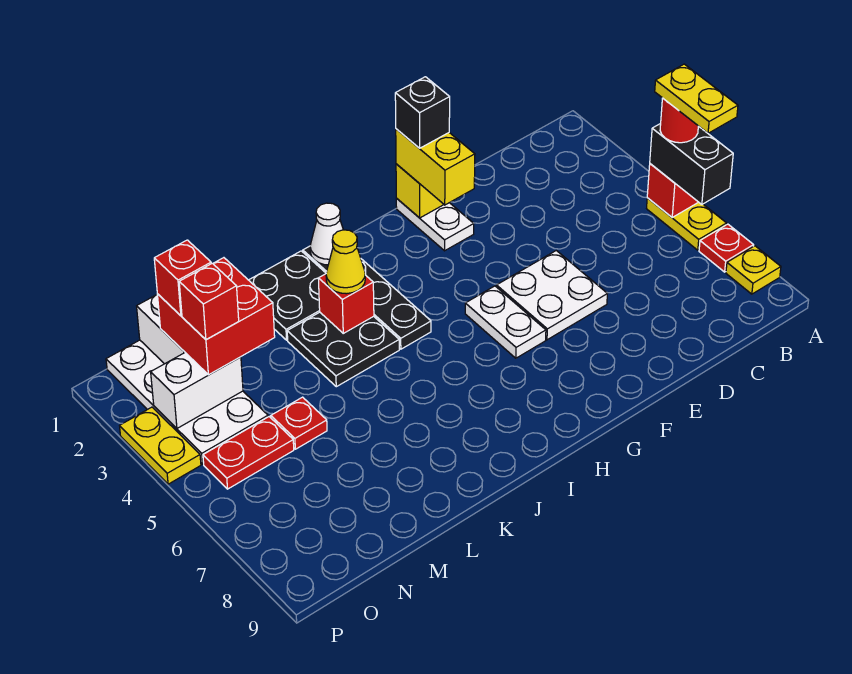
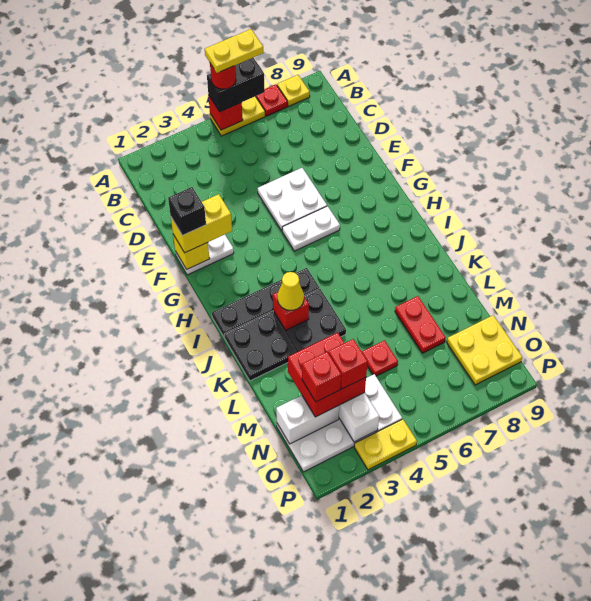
white cone I1 level 2 -> none
red plate N5:O5 level 1 -> red plate L7:M7 level 1
none -> yellow plate N8:O9 level 1

